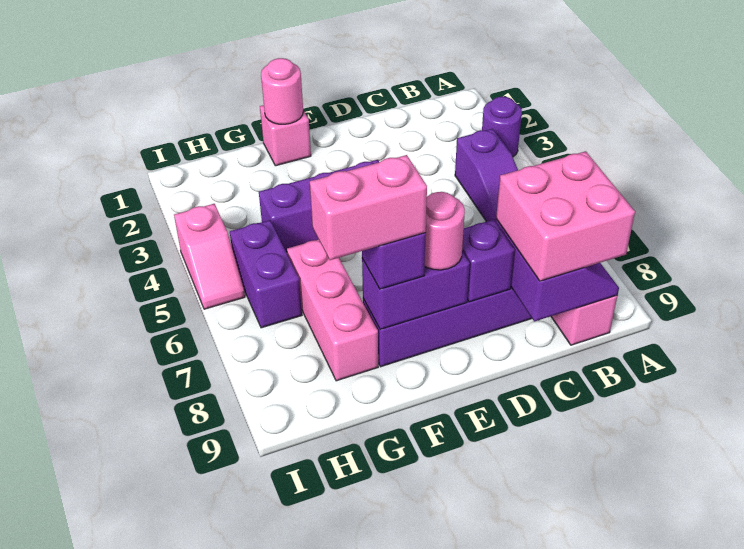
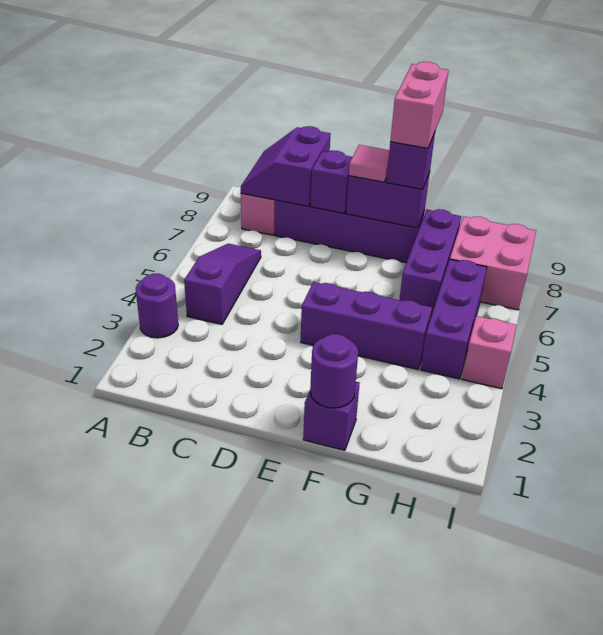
pink brick B8:C9 level 3 -> pink brick H7:I8 level 1
pink round brick E8 level 3 -> pink tile E8 level 3
pink brick F1 level 1 -> purple brick F1 level 1
pink round brick F1 level 2 -> purple round brick F1 level 2
pink brick F8:G8 level 4 -> pink brick F8:F9 level 4
pink brick G6:G8 level 1 -> purple brick G6:G8 level 1
purple brick H5:H6 level 1 -> purple brick H4:H6 level 1

